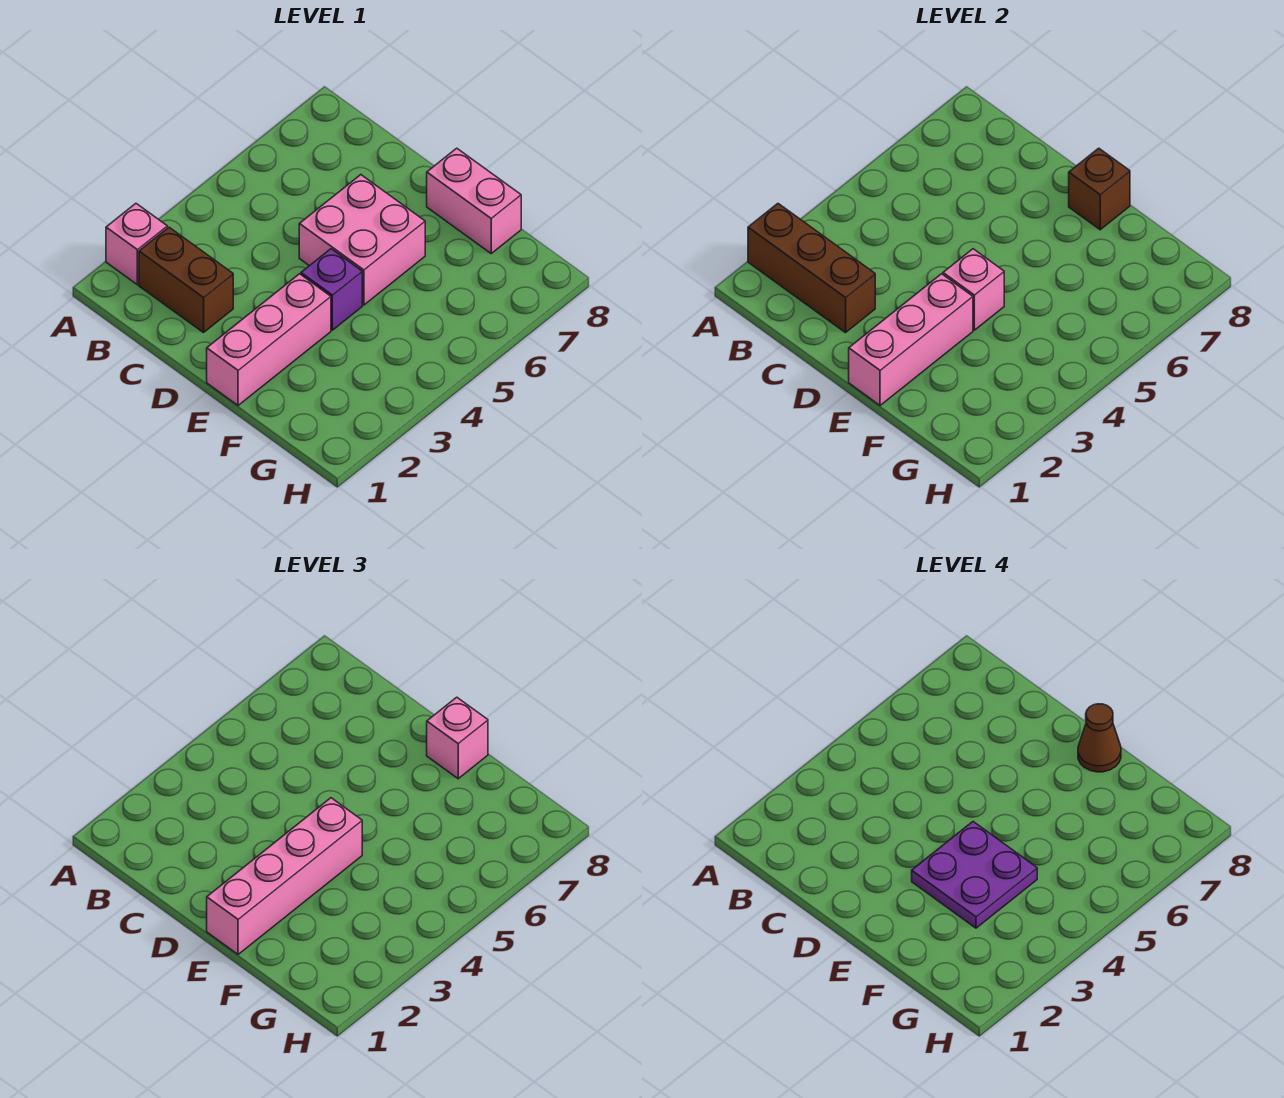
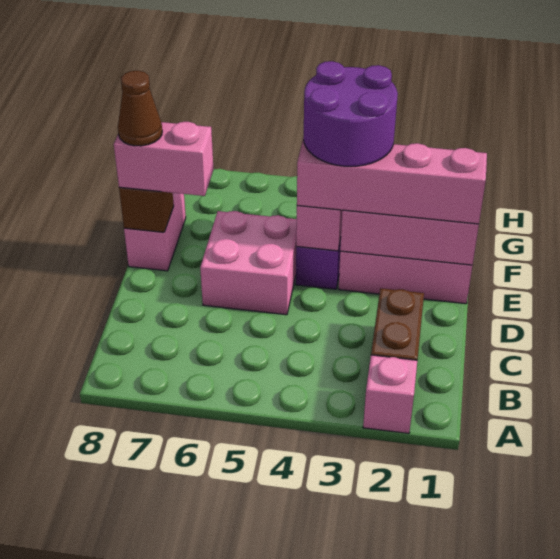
brown brick A2:C2 level 2 -> none
purple plate E3:F4 level 4 -> purple round brick E3:F4 level 4
pink brick E8 level 3 -> pink brick E7:E8 level 3

